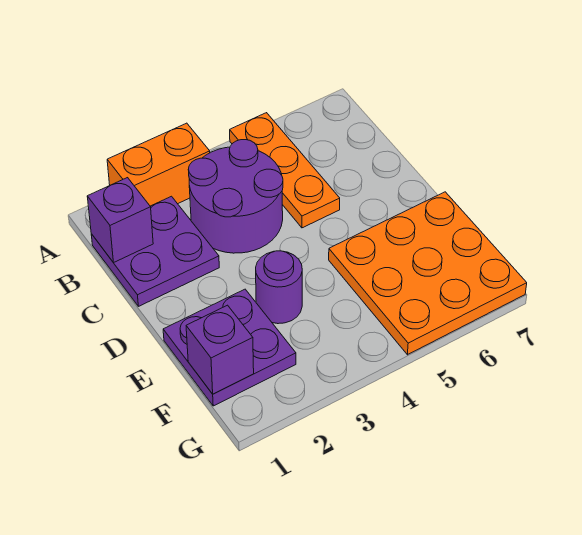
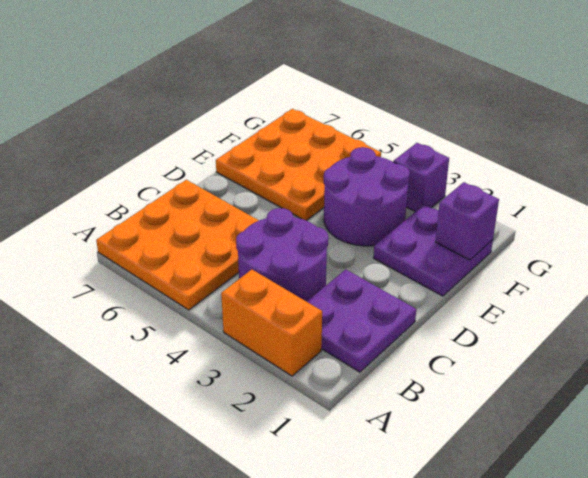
orange plate A5:C5 level 1 -> orange plate A5:C7 level 1
purple brick B1 level 2 -> purple brick G3 level 1
purple round brick E3 level 1 -> purple round brick E3:F4 level 1

